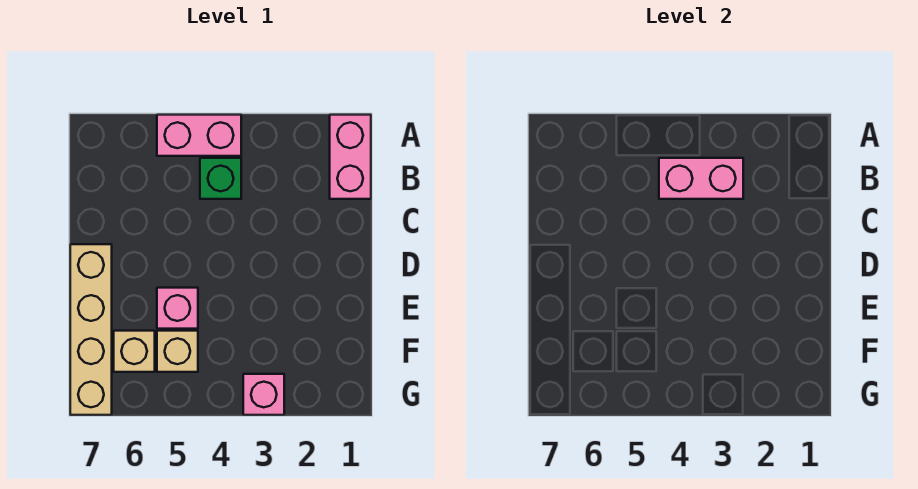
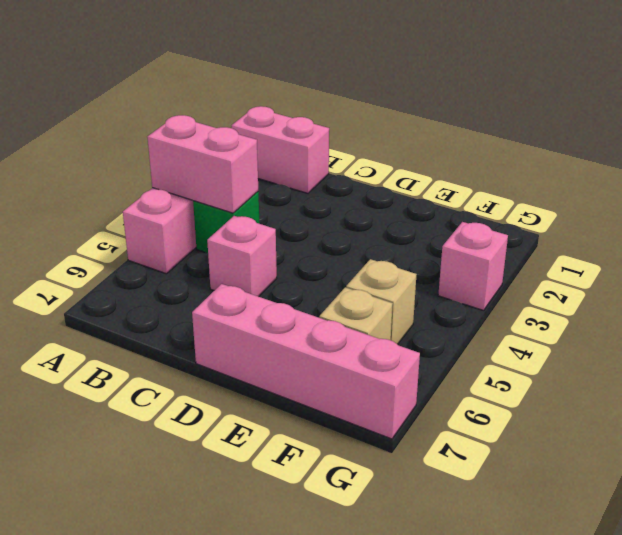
pink brick B3:B4 level 2 -> pink brick A4:B4 level 2
tan brick D7:G7 level 1 -> pink brick D7:G7 level 1
pink brick E5 level 1 -> pink brick C5 level 1

